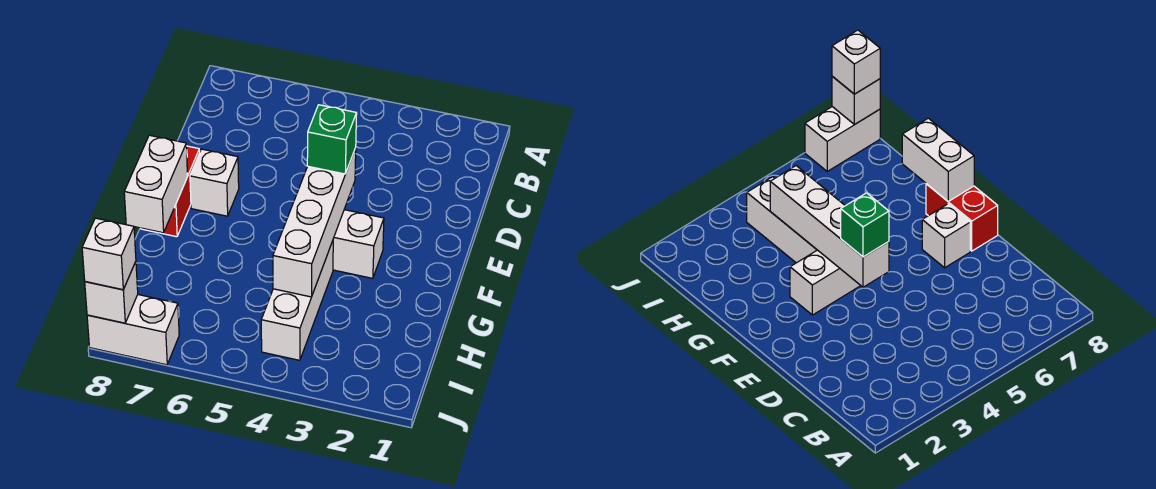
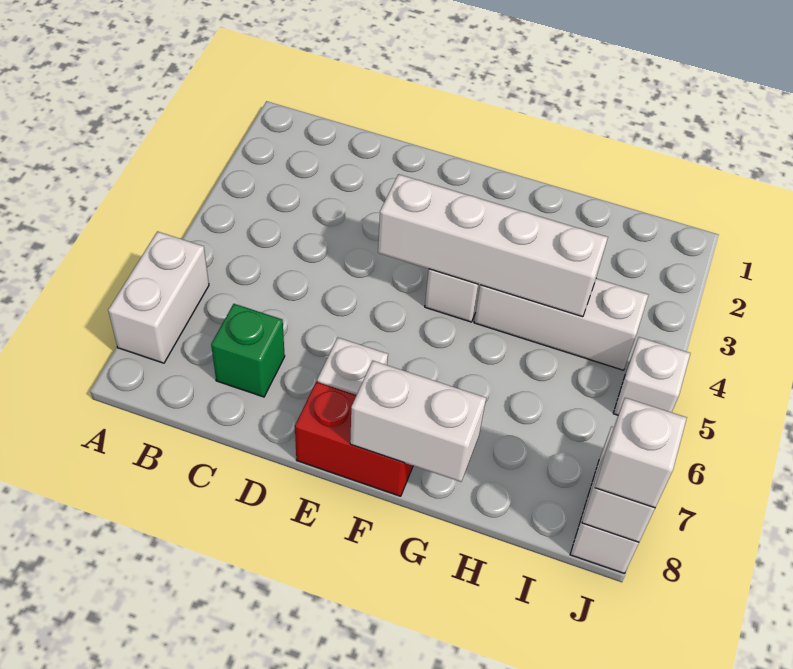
none -> white brick A6:A7 level 1
green brick E4 level 3 -> green brick C7 level 1
none -> white brick J5 level 1

